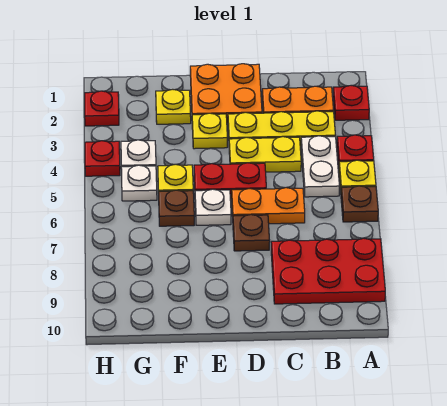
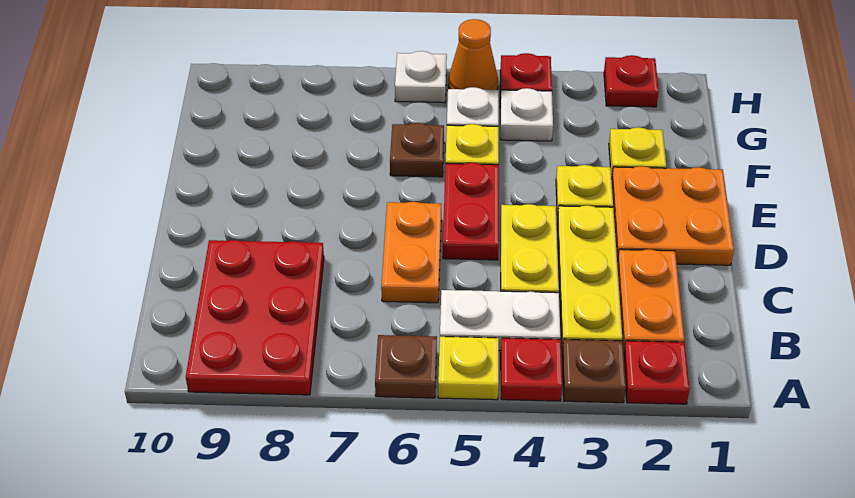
brown plate D7 level 1 -> brown plate A3 level 1
white plate E6 level 1 -> white plate H6 level 1
none -> orange cone H5 level 1

